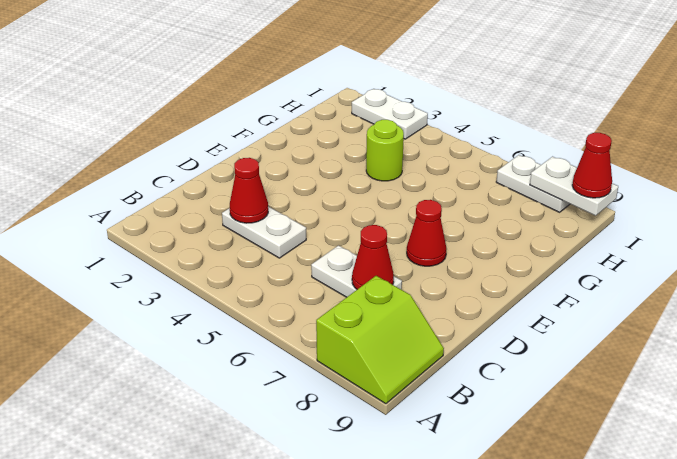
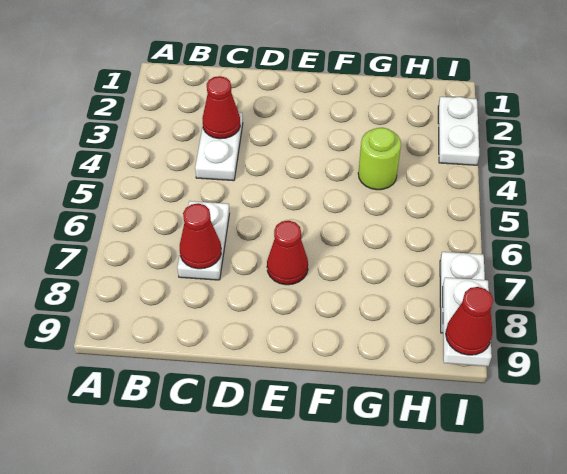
lime slope A8:B9 level 1 top 8 -> none

